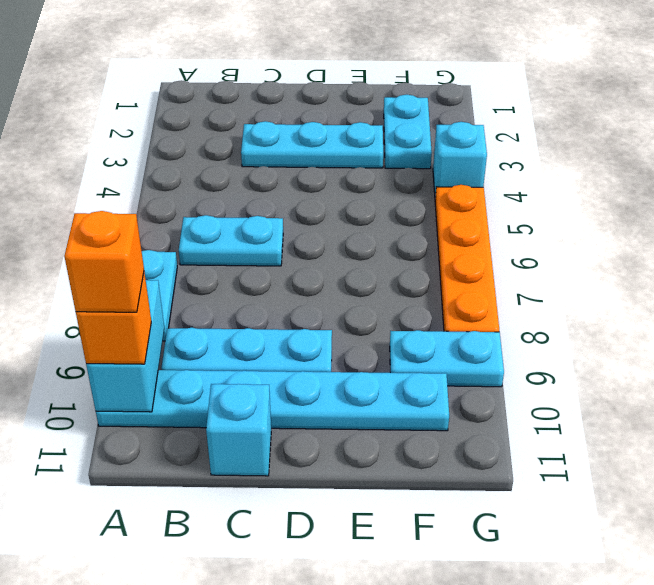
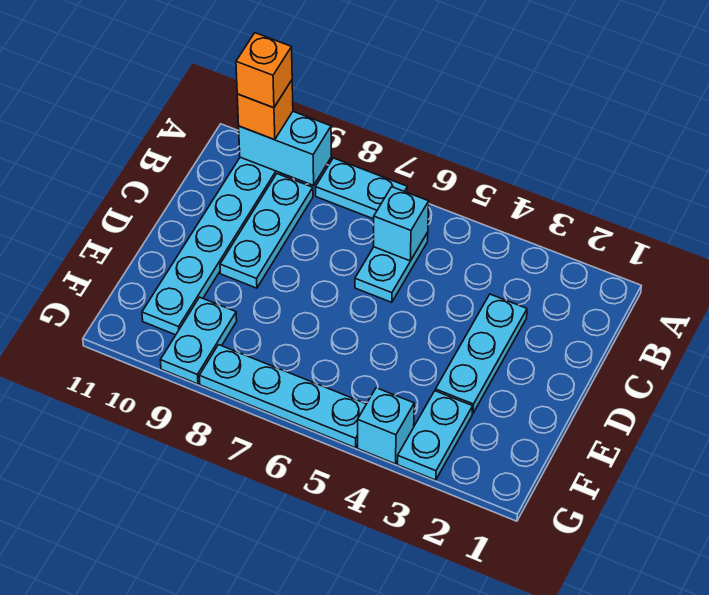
cyan brick C11 level 1 -> cyan brick B6 level 2
cyan plate F2:F3 level 1 -> cyan plate F3:G3 level 1
orange plate G5:G8 level 1 -> cyan plate G5:G8 level 1

